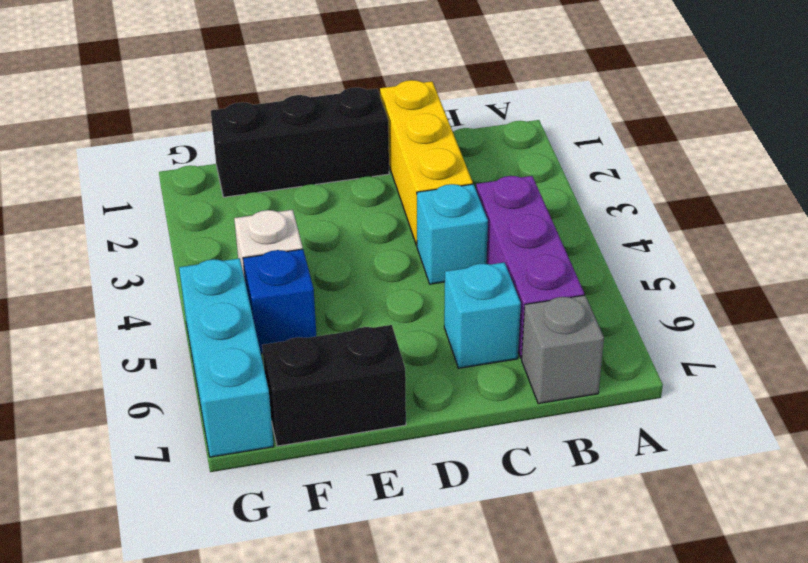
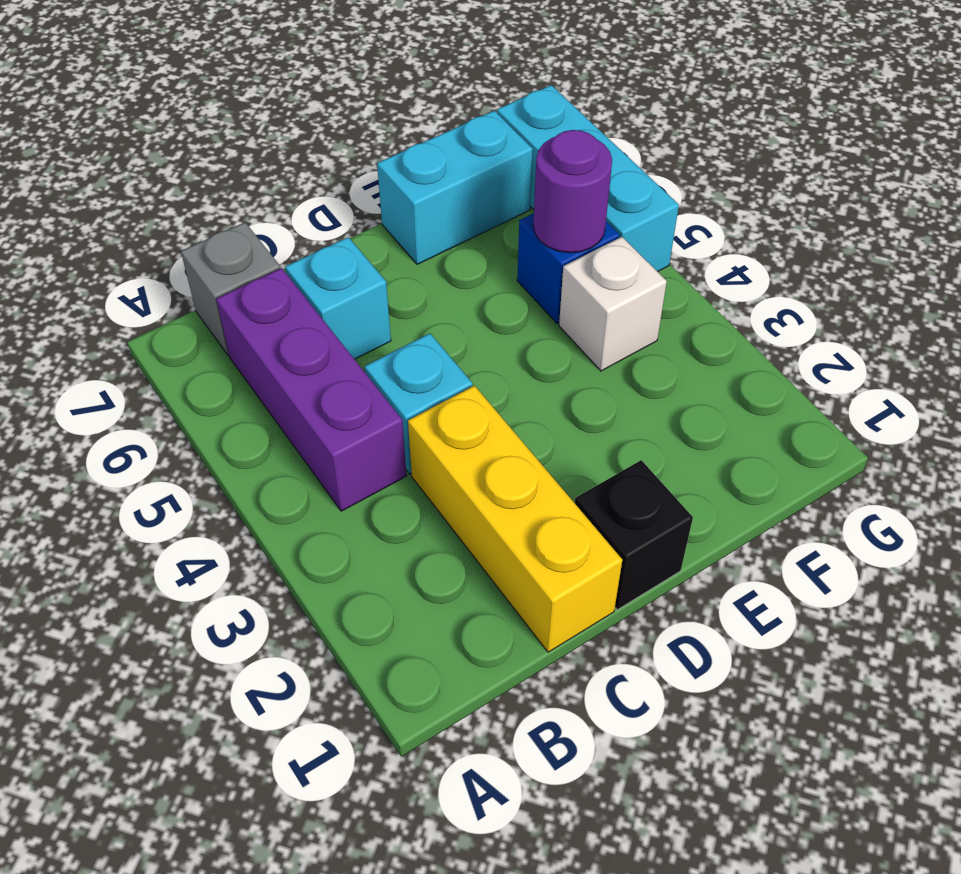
black brick D1:F1 level 1 -> black brick D1 level 1
black brick E7:F7 level 1 -> cyan brick E7:F7 level 1
none -> purple round brick F5 level 2

